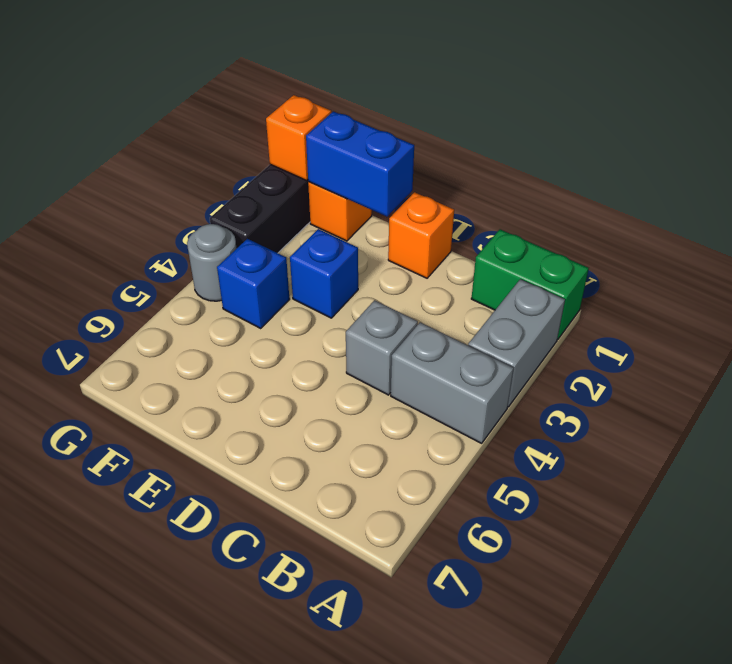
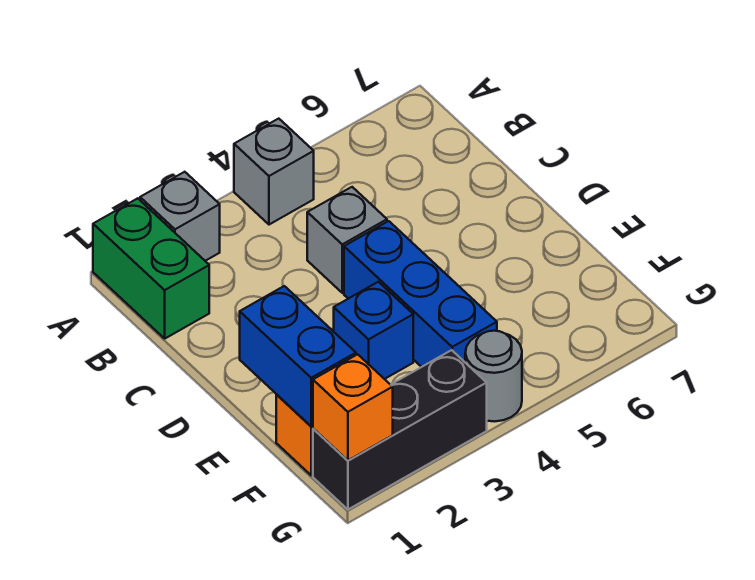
grey brick A2:A3 level 1 -> grey brick A2 level 1
grey brick A4:B4 level 1 -> grey brick A4 level 1
orange brick D1 level 1 -> none
blue brick F4 level 1 -> blue brick D4:F4 level 1

